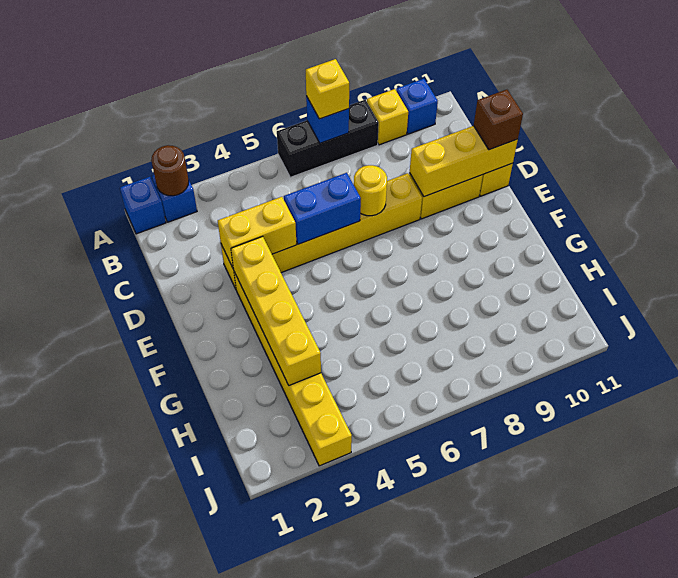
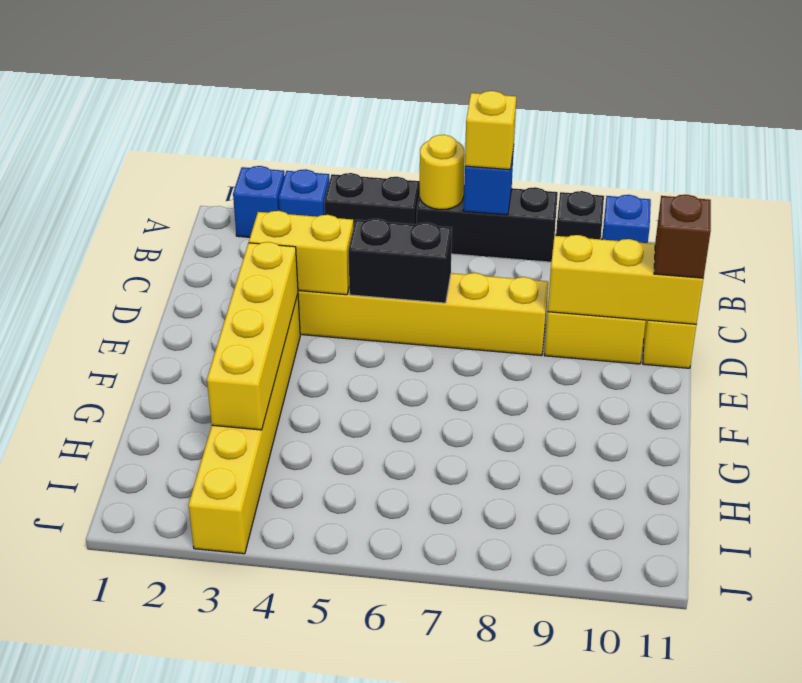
blue brick A1 level 1 -> blue brick A3 level 1
brown round brick A2 level 2 -> none
none -> black brick A4:A5 level 1
yellow brick A9 level 1 -> black brick A9 level 1
blue brick D5:D6 level 2 -> black brick D5:D6 level 2
yellow round brick D7 level 2 -> yellow round brick A6 level 2

